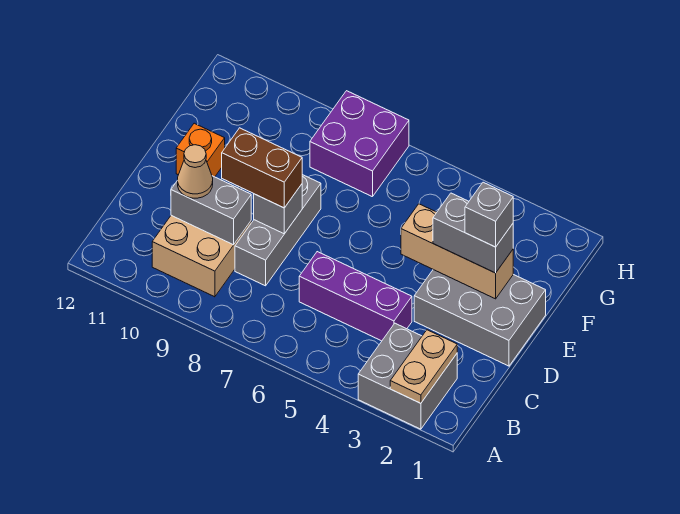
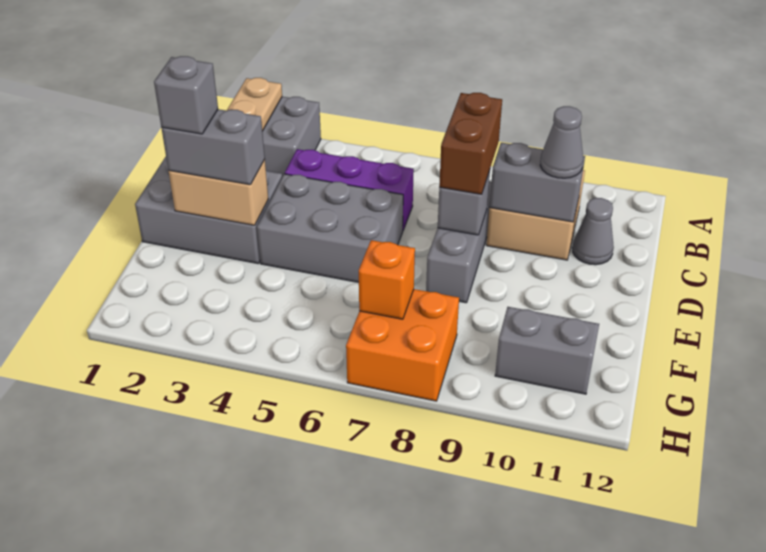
tan cone C10 level 3 -> grey cone C10 level 3
none -> grey cone C11 level 1
none -> grey brick D4:E6 level 1
brown brick D8:D9 level 3 -> brown brick C8:D8 level 3
tan brick E2:E4 level 2 -> tan brick E2:E3 level 2
orange brick E11 level 1 -> orange brick G7 level 2
purple brick G7:H8 level 1 -> orange brick G7:H8 level 1
none -> grey brick G10:G11 level 1

